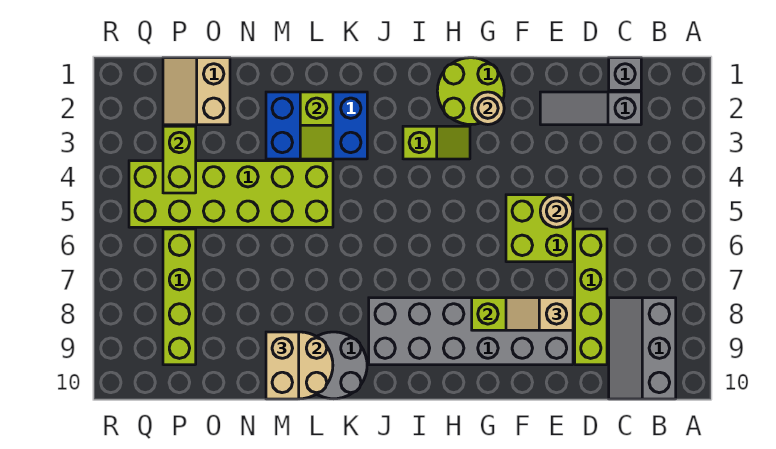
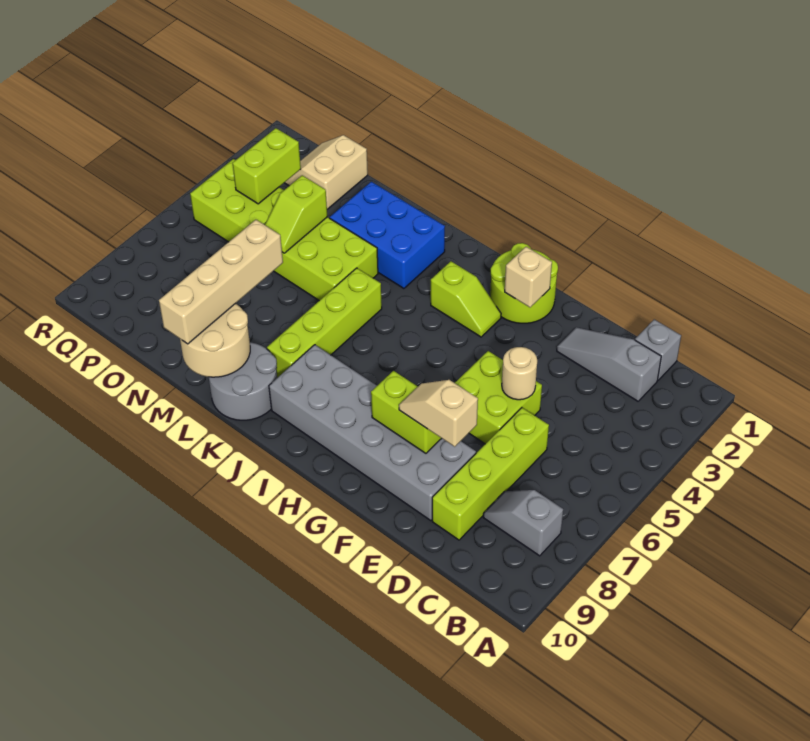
grey slope B8:C10 level 1 top B -> grey slope B8:C8 level 1 top B
tan round brick G2 level 2 -> tan brick G2 level 2
lime slope L2:L3 level 2 top 2 -> lime slope N4:N5 level 2 top 4
tan brick M9:M10 level 3 -> tan brick M7:M10 level 3
lime brick P6:P9 level 1 -> lime brick K5:K8 level 1

